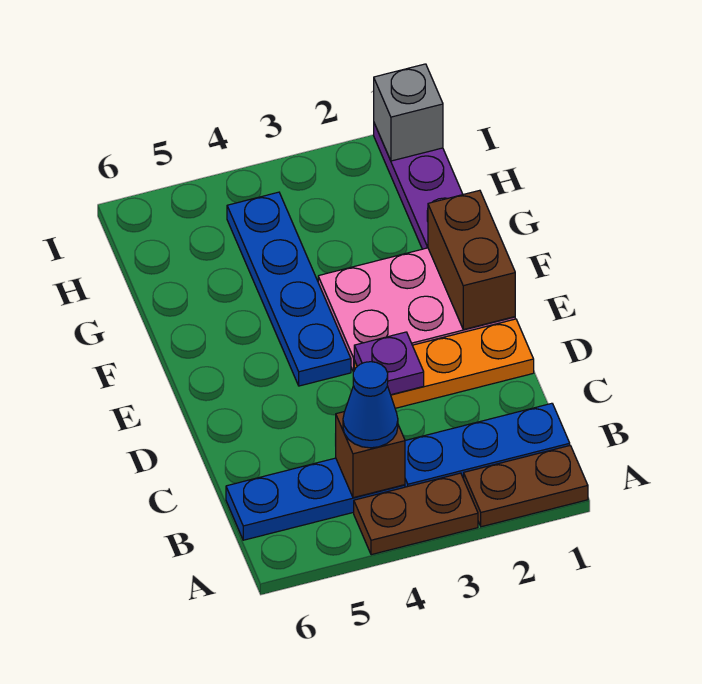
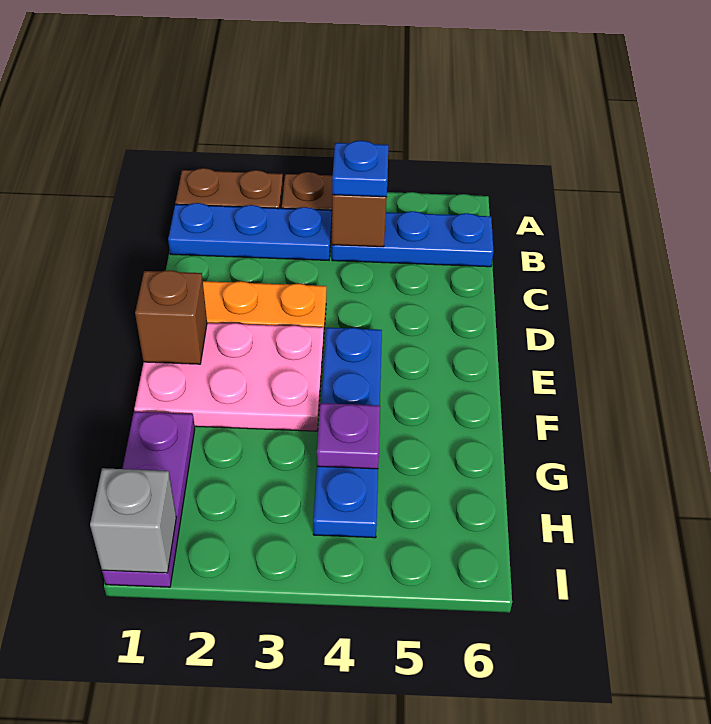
blue cone B4 level 3 -> blue plate B4 level 3
purple plate D3 level 2 -> purple plate G4 level 2
brown brick E1:F1 level 2 -> brown brick E1 level 2

